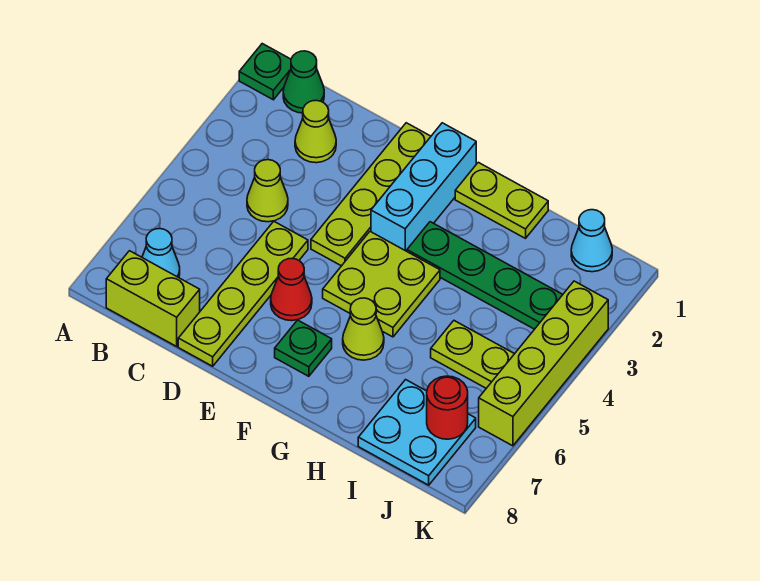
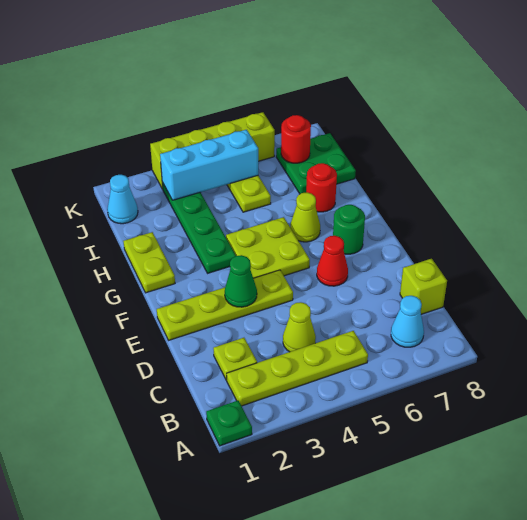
green cone B1 level 1 -> green cone E3 level 2
lime brick B8:C8 level 1 -> lime brick C8 level 1
lime cone C2 level 1 -> lime plate C2 level 1
lime plate D5:D8 level 1 -> lime plate B2:B5 level 1
cyan brick F1:F3 level 1 -> cyan brick J3:J5 level 2
green plate F7 level 1 -> green round brick F7 level 1
none -> red round brick H7 level 1
cyan plate I7:J8 level 1 -> green plate I7:J8 level 1

